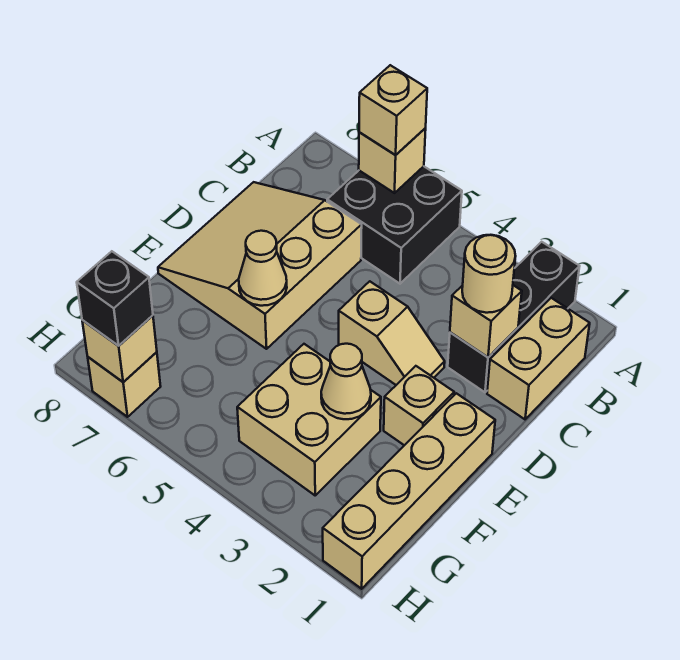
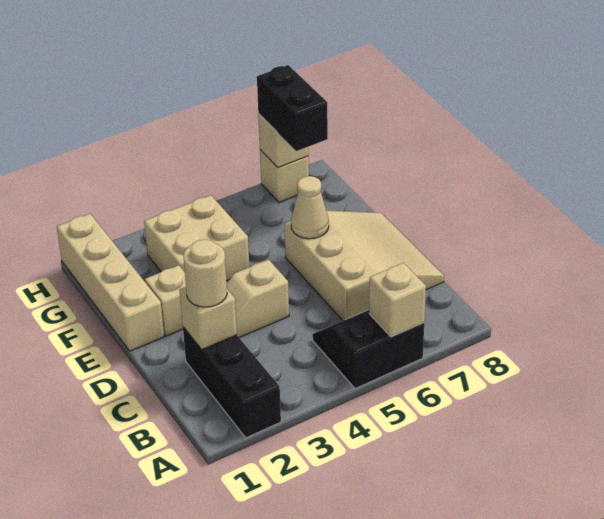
black brick A5:B6 level 1 -> black slope A5:B6 level 1 top A
tan brick A6 level 3 -> none
tan brick B1:C1 level 1 -> none
tan cone F3 level 2 -> none
black brick H7 level 3 -> black brick G7:H7 level 3

